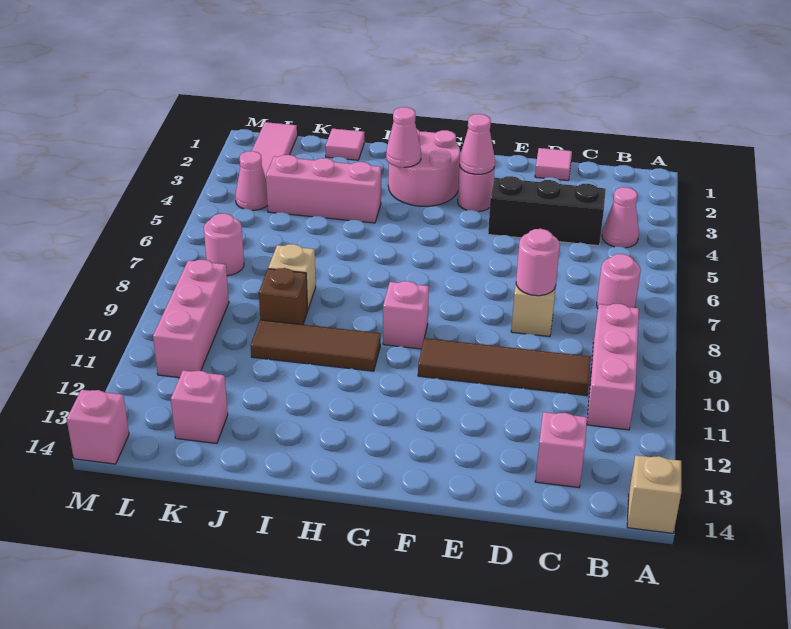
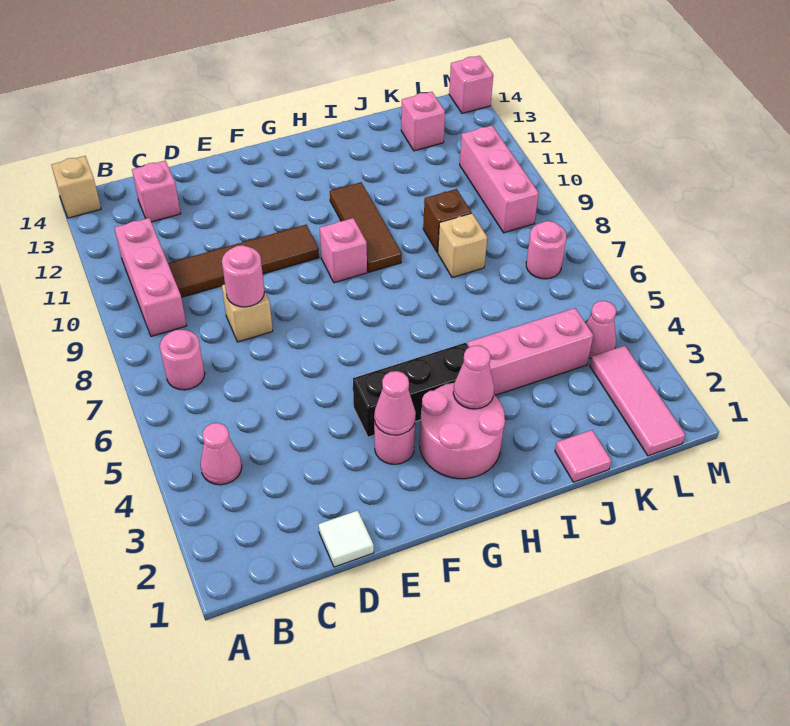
black brick C4:E4 level 1 -> black brick F4:H4 level 1
pink tile D1 level 1 -> white tile D1 level 1
brown tile H10:J10 level 1 -> brown tile H9:H11 level 1

